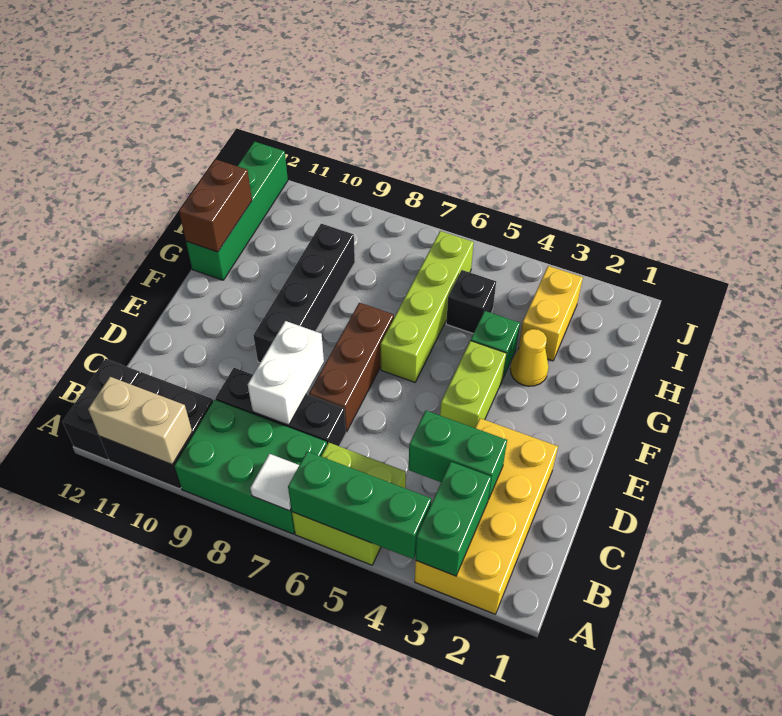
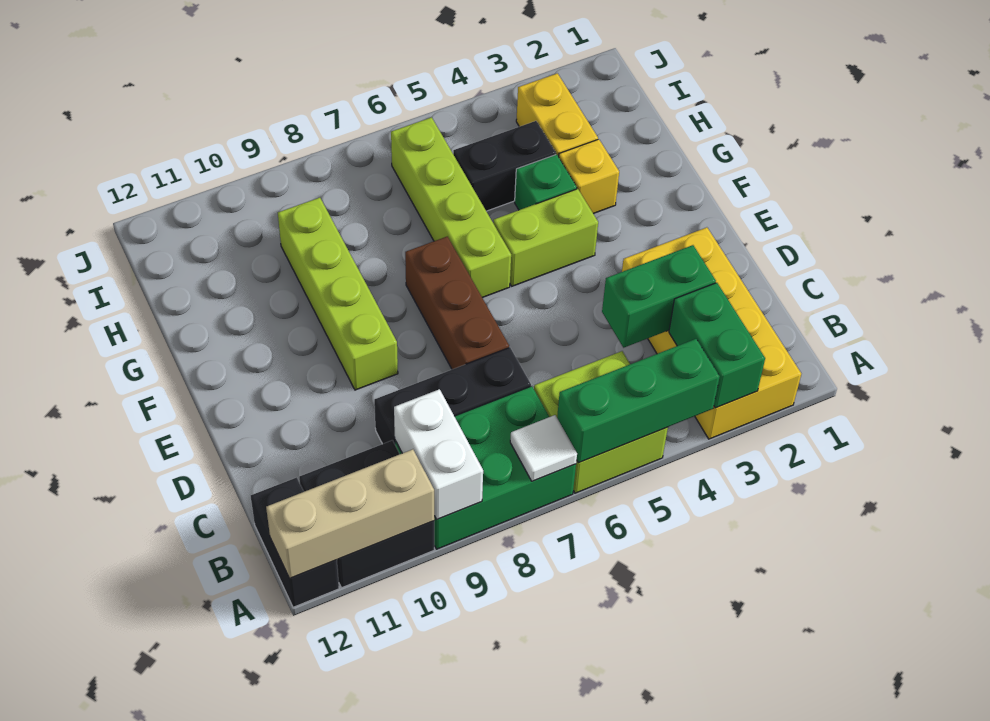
tan brick A10:A11 level 2 -> tan brick A10:A12 level 2
white brick C8:D8 level 2 -> white brick A9:B9 level 2
lime brick E4:F4 level 1 -> lime brick F4:F5 level 1
black brick E9:H9 level 1 -> lime brick E9:H9 level 1
yellow cone G3 level 1 -> yellow brick G3 level 1
green brick G12:J12 level 1 -> none
brown brick G12:H12 level 2 -> none
black brick H5 level 1 -> black brick H4:H5 level 1

